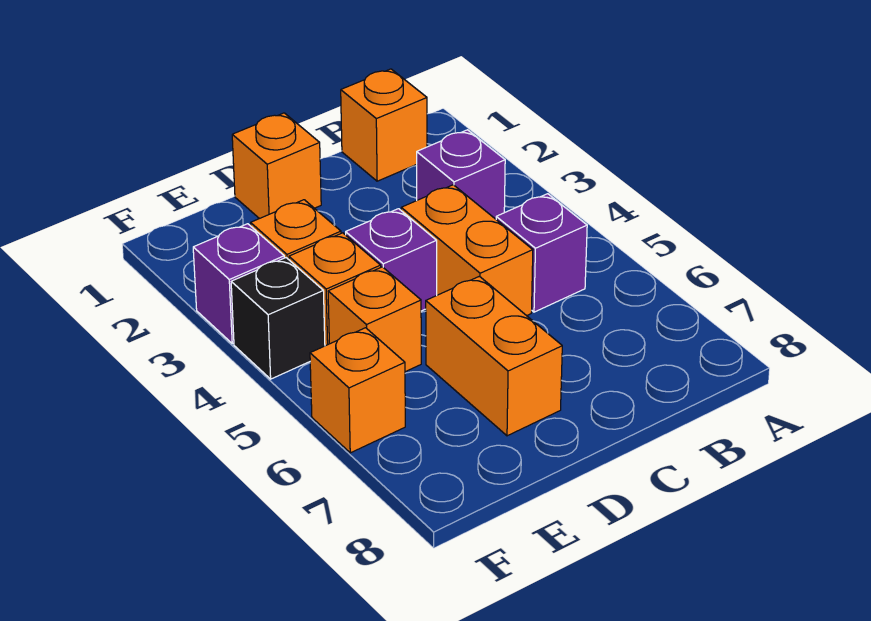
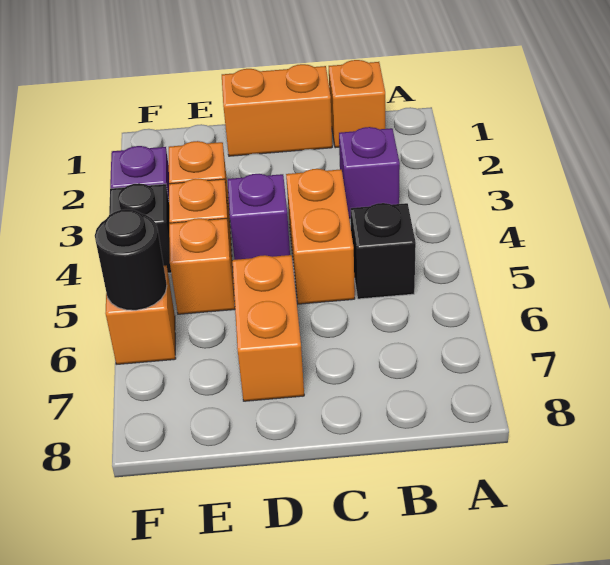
purple brick B5 level 1 -> black brick B5 level 1
orange brick D1 level 1 -> orange brick C1:D1 level 1
none -> black round brick F6 level 2

